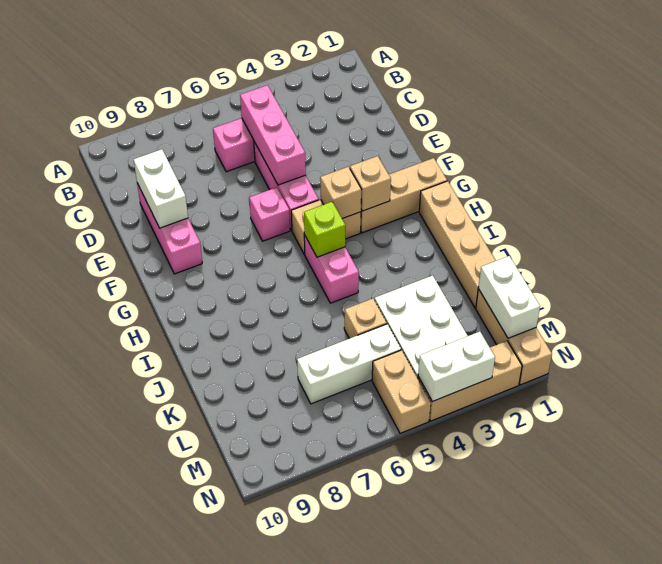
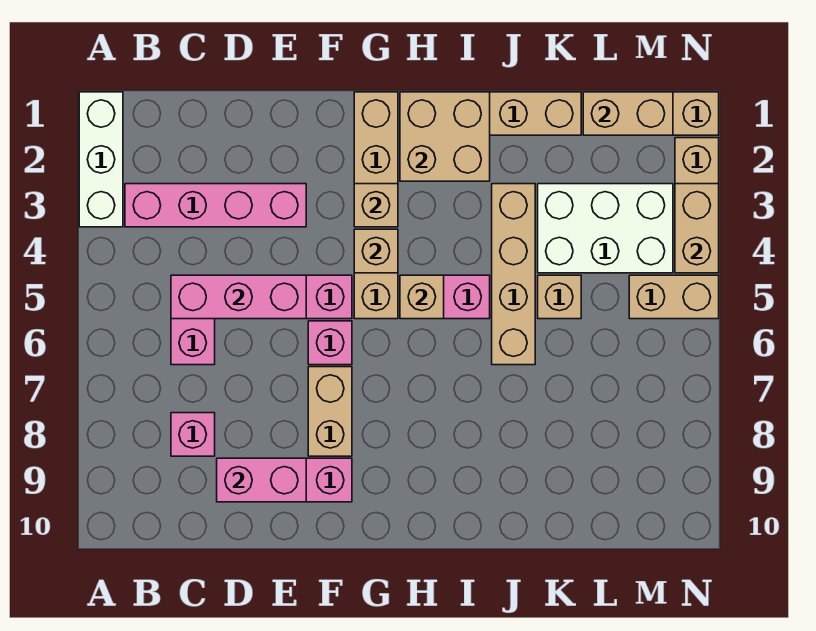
none -> pink brick B3:E3 level 1
none -> pink brick C8 level 1
white brick D9:E9 level 2 -> pink brick D9:E9 level 2
none -> tan brick F7:F8 level 1
none -> tan brick H1:I2 level 2
lime brick H5 level 2 -> tan brick H5 level 2
none -> tan brick J3:J6 level 1
white brick L1:M1 level 2 -> tan brick L1:M1 level 2
white brick L5:L7 level 1 -> white brick A1:A3 level 1
white brick N3:N4 level 2 -> tan brick N3:N4 level 2

